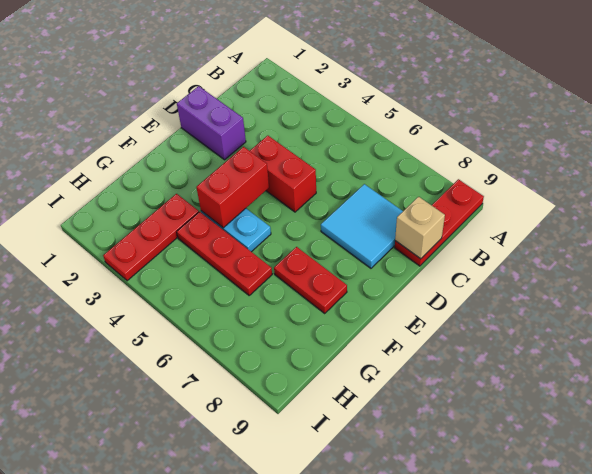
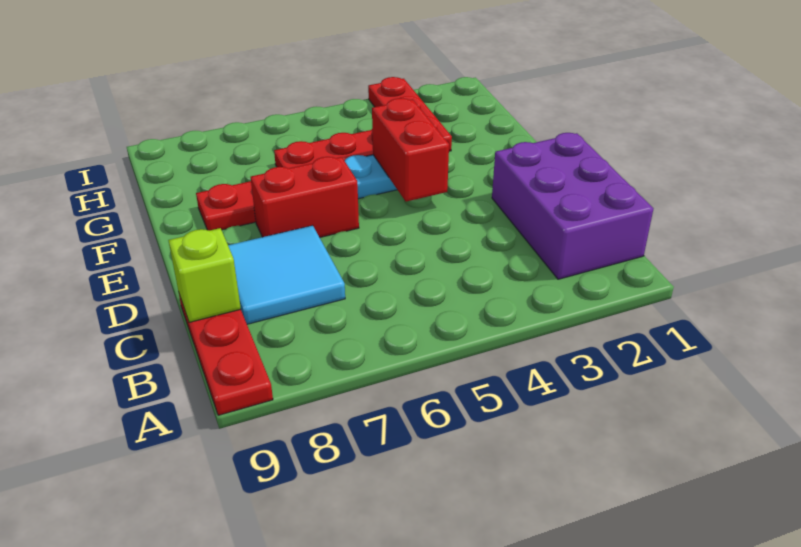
tan brick C9 level 2 -> lime brick C9 level 2
purple brick D1:D2 level 1 -> purple brick B1:D2 level 1
red brick D4:D5 level 1 -> red brick E6:E7 level 1

